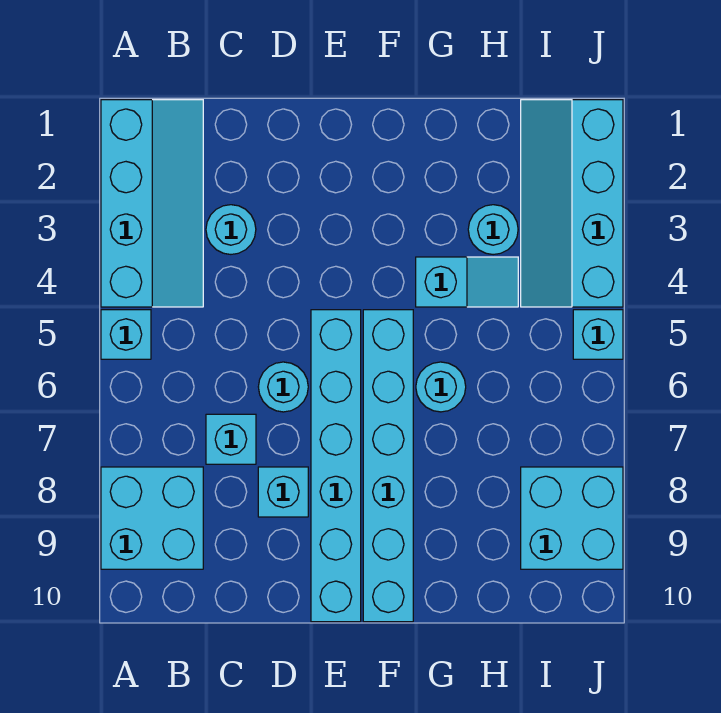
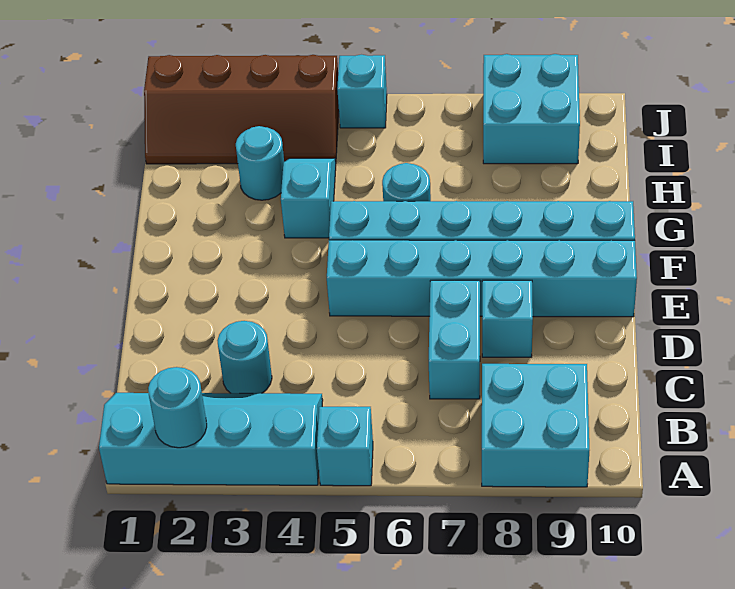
cyan brick C7 level 1 -> cyan brick C7:D7 level 1
cyan round brick D6 level 1 -> cyan round brick A2 level 2
cyan slope I1:J4 level 1 top J -> brown slope I1:J4 level 1 top J

